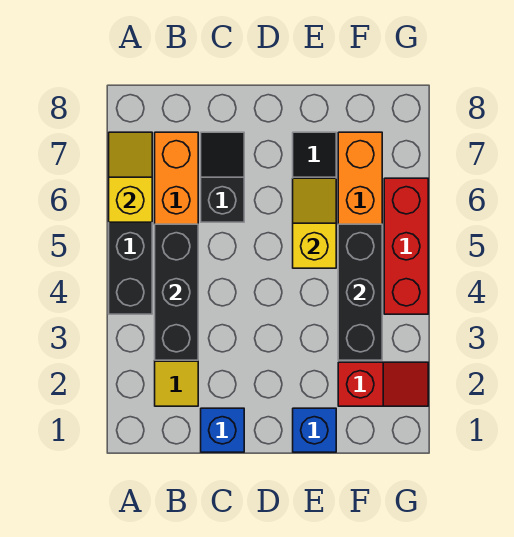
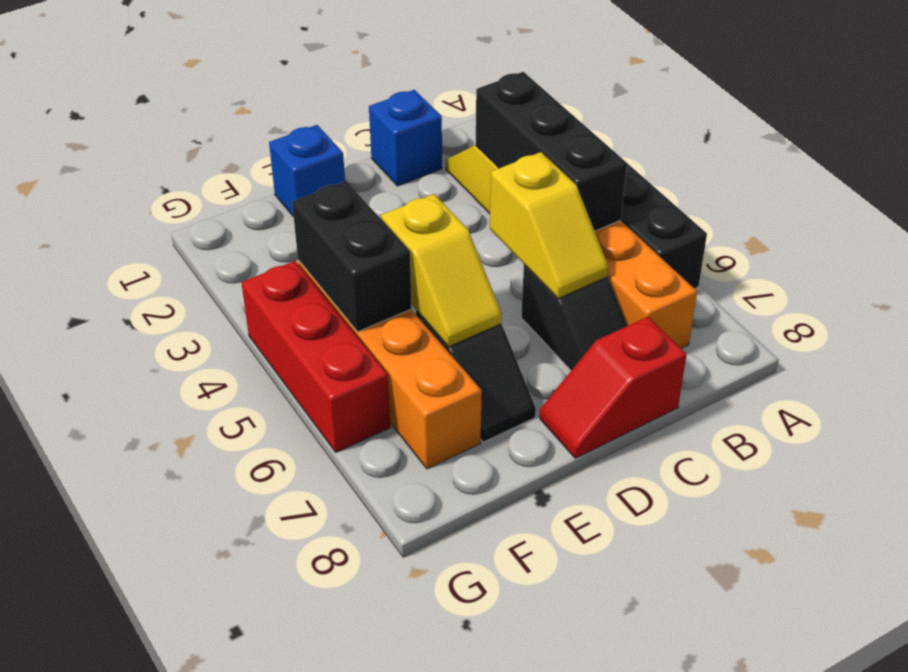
yellow slope A6:A7 level 2 top 6 -> yellow slope C5:C6 level 2 top 5
red slope F2:G2 level 1 top F -> red slope C8:D8 level 1 top C
black brick F3:F5 level 2 -> black brick F4:F5 level 2

